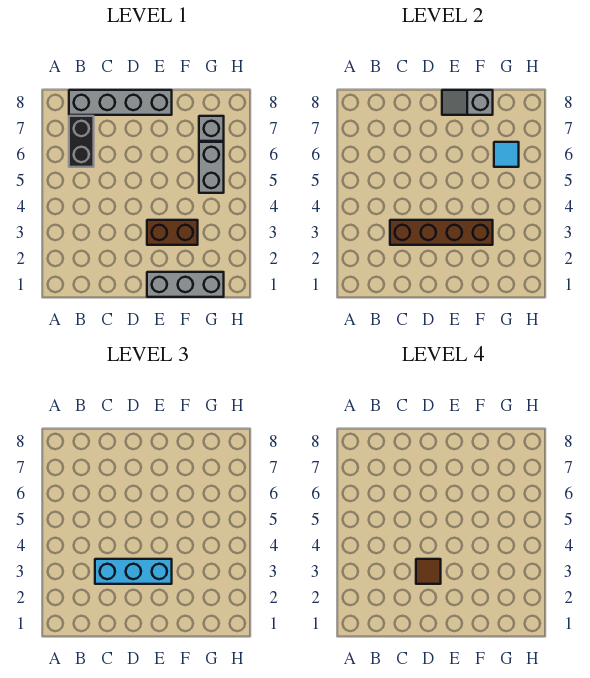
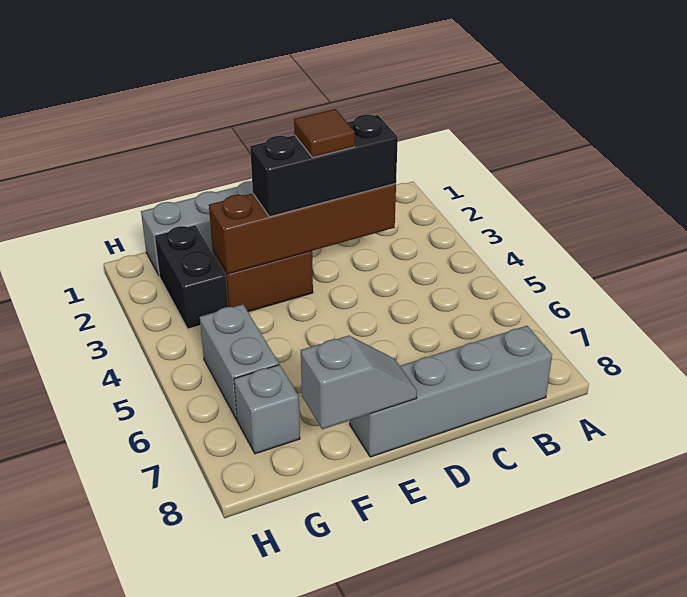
black brick B6:B7 level 1 -> black brick G2:G3 level 1
cyan brick C3:E3 level 3 -> black brick C3:E3 level 3
cyan tile G6 level 2 -> none

